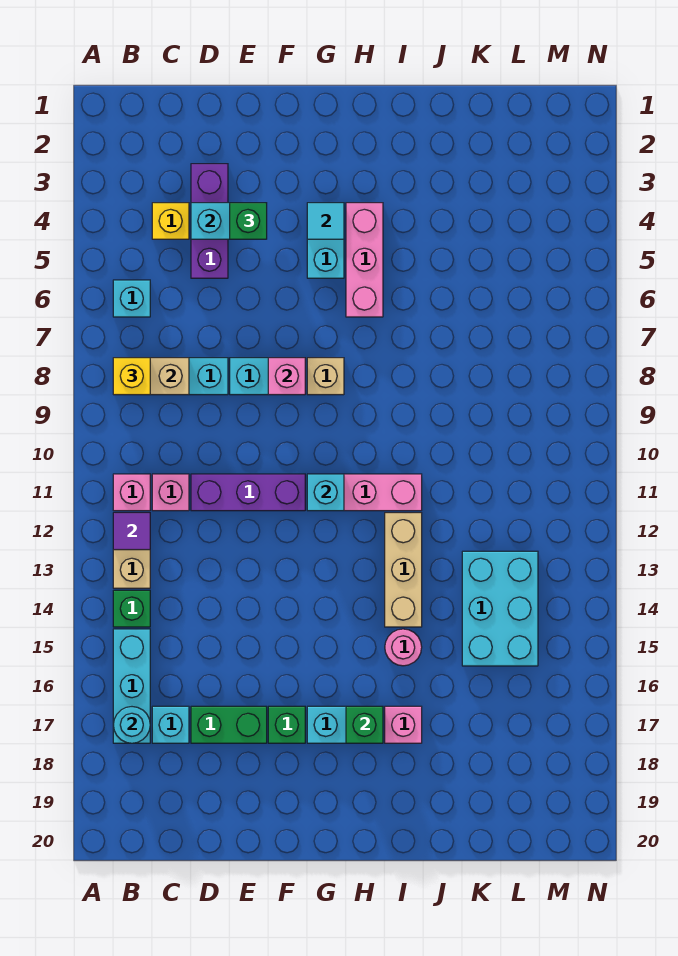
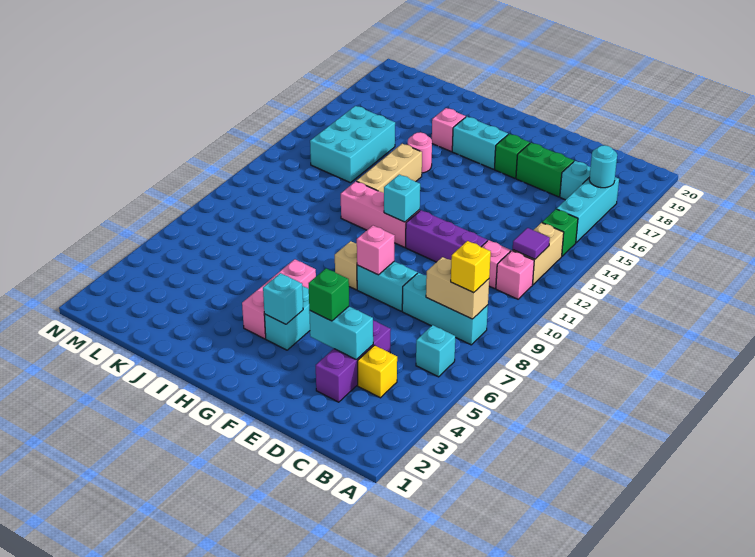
cyan tile G4 level 2 -> cyan brick G4 level 2
green brick H17 level 2 -> none

